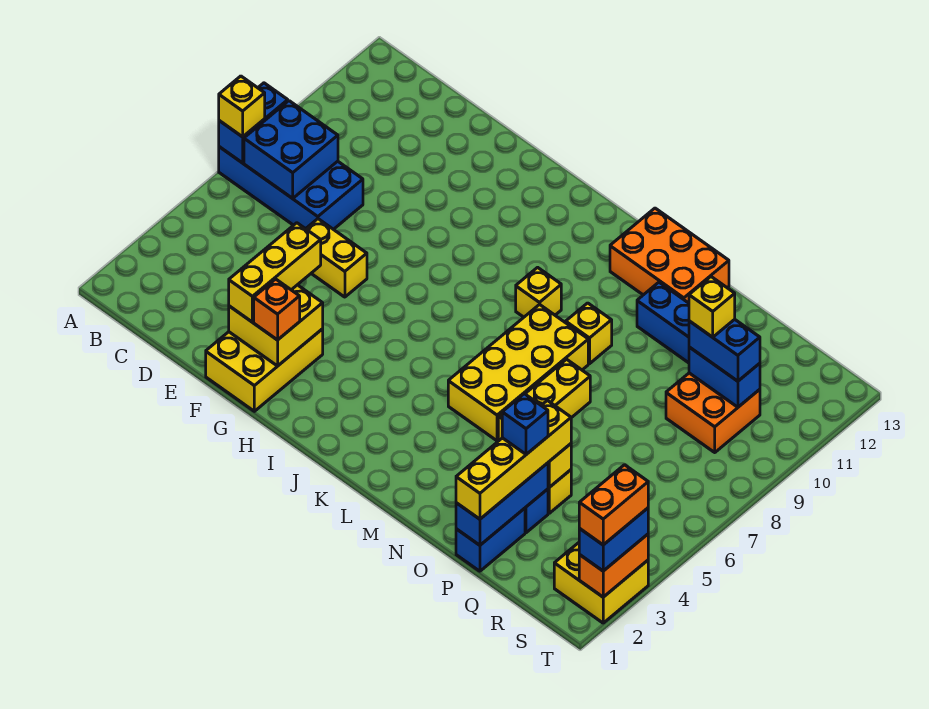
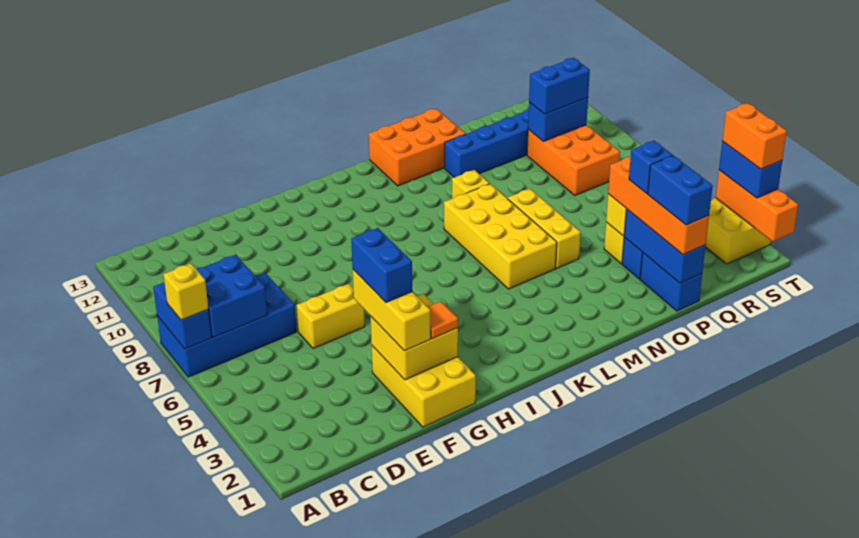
none -> blue brick F3:F4 level 4
orange brick G2 level 3 -> orange tile G2 level 3
yellow brick K9 level 1 -> none
yellow brick P1:P4 level 3 -> orange brick P1:P4 level 3
none -> blue brick P1:P2 level 4
orange brick Q9:R10 level 1 -> orange brick Q8:R10 level 1
yellow brick Q10 level 4 -> none
orange brick T2:T3 level 2 -> orange brick T1:T3 level 2

